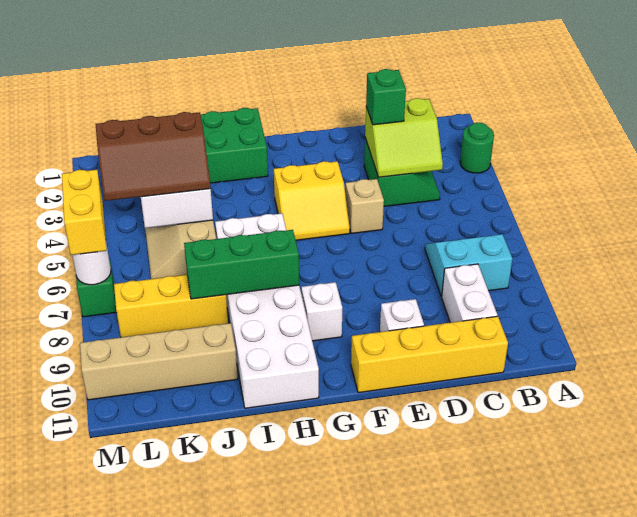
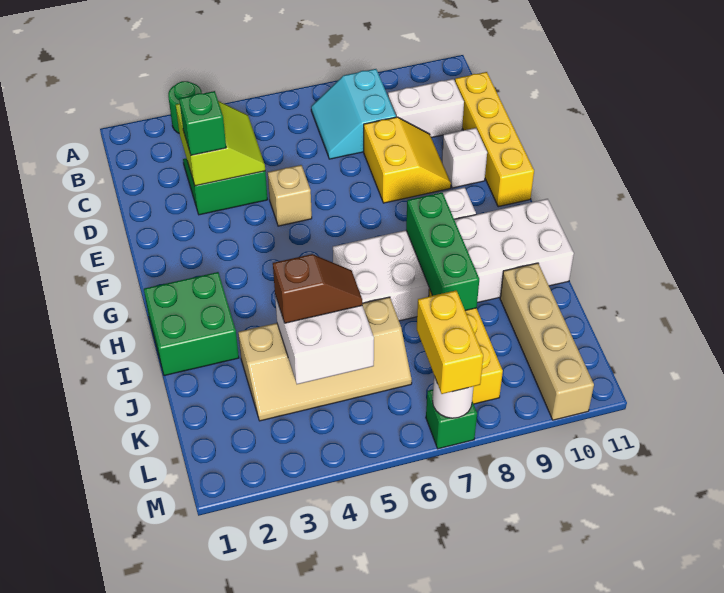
yellow slope F4:G5 level 1 top 4 -> yellow slope D8:E9 level 1 top 8
brown slope J4:L5 level 3 top 4 -> brown slope J4:J5 level 3 top 4
yellow brick M6:M7 level 3 -> yellow brick L7:M7 level 3

